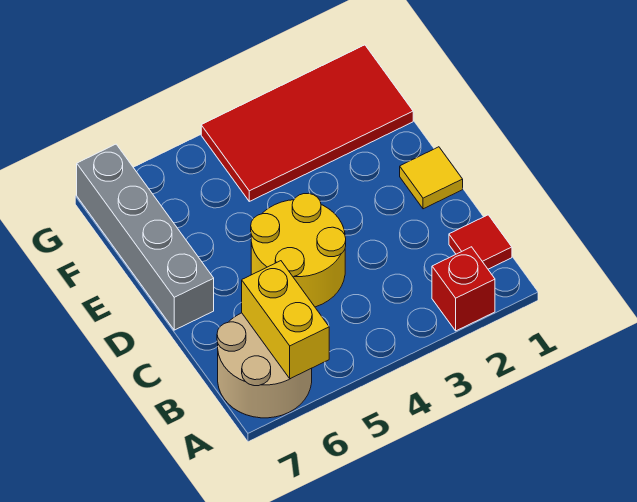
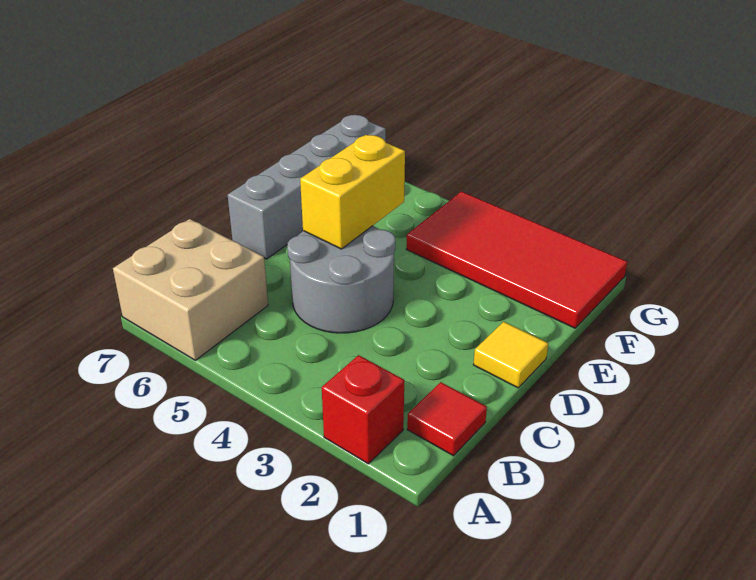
tan round brick A6:B7 level 1 -> tan brick A6:B7 level 1
yellow brick A6:B6 level 2 -> yellow brick D5:E5 level 2
yellow round brick C4:D5 level 1 -> grey round brick C4:D5 level 1

